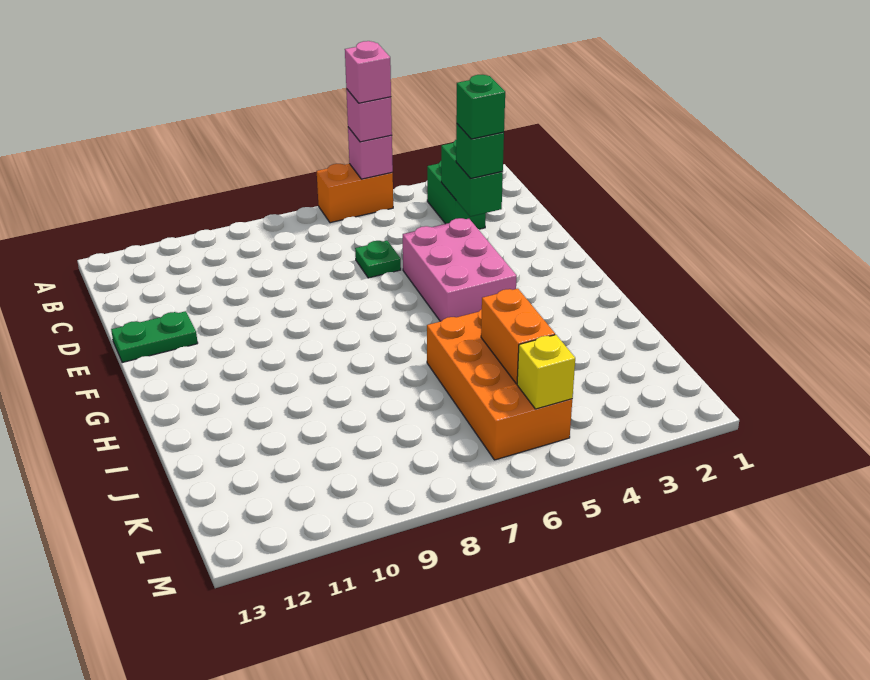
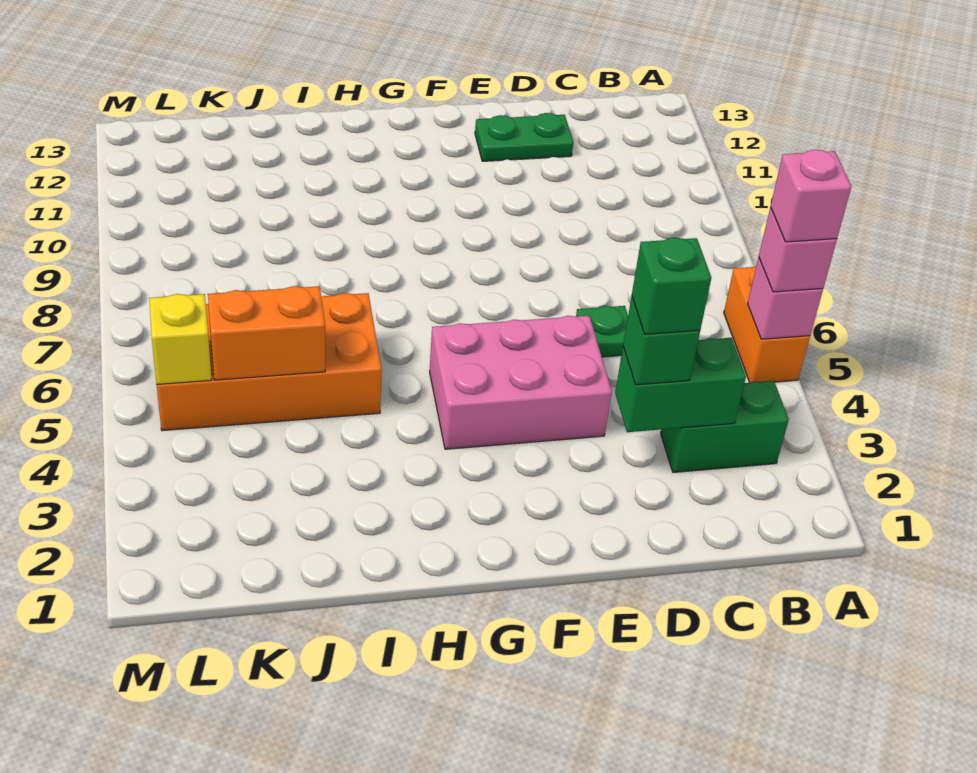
green plate E12:E13 level 1 -> green plate D12:E12 level 1

